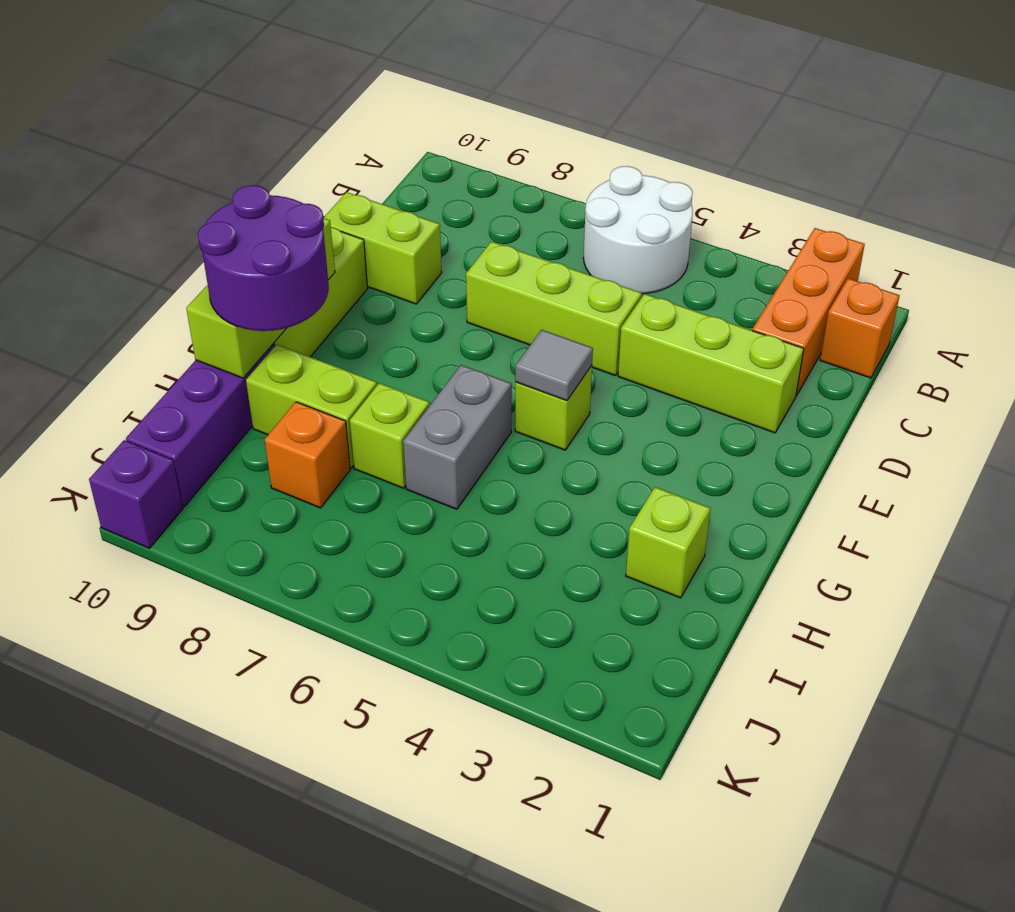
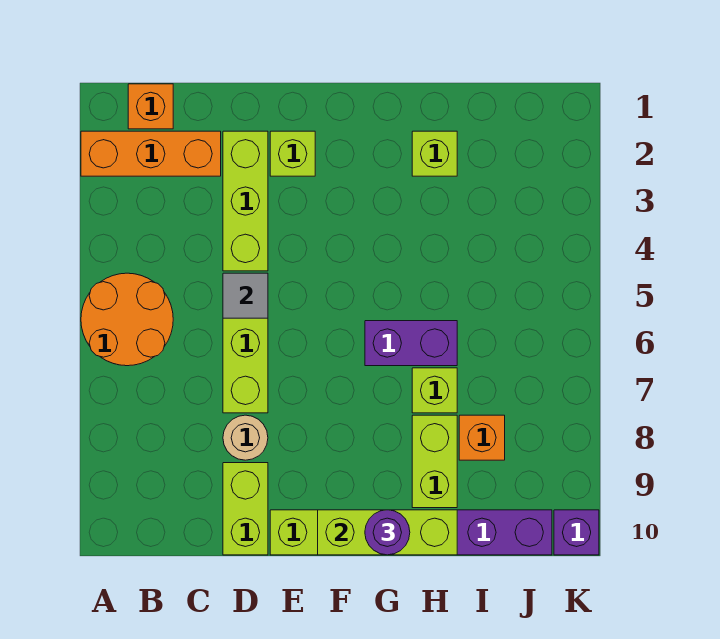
white round brick A5:B6 level 1 -> orange round brick A5:B6 level 1
none -> tan round brick D8 level 1
lime brick F5 level 1 -> lime brick E2 level 1
grey tile F5 level 2 -> grey tile D5 level 2
grey brick G6:H6 level 1 -> purple brick G6:H6 level 1
purple round brick G9:H10 level 3 -> purple round brick G10 level 3

